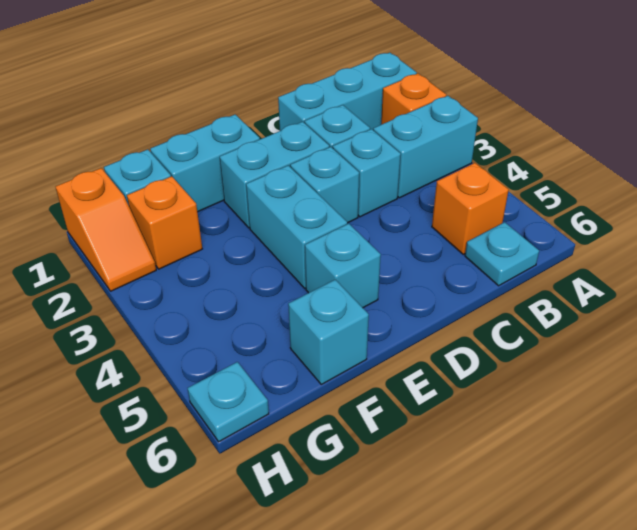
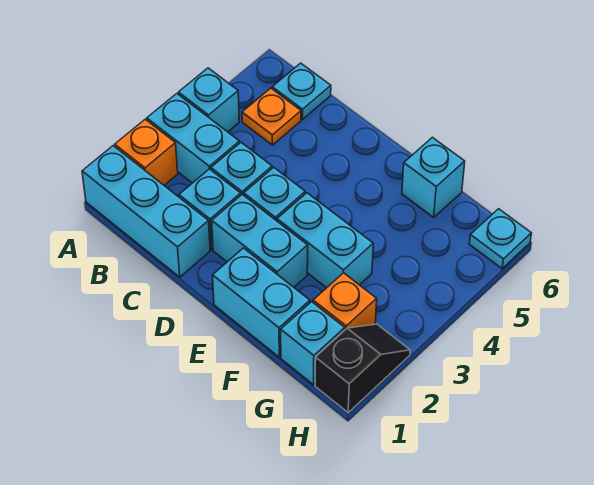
orange brick B5 level 1 -> orange plate B5 level 1
cyan brick E3:E4 level 1 -> cyan brick E3:F3 level 1
cyan brick E5 level 1 -> cyan brick A4 level 1
orange slope H1:H2 level 1 top 1 -> black slope H1:H2 level 1 top 1

